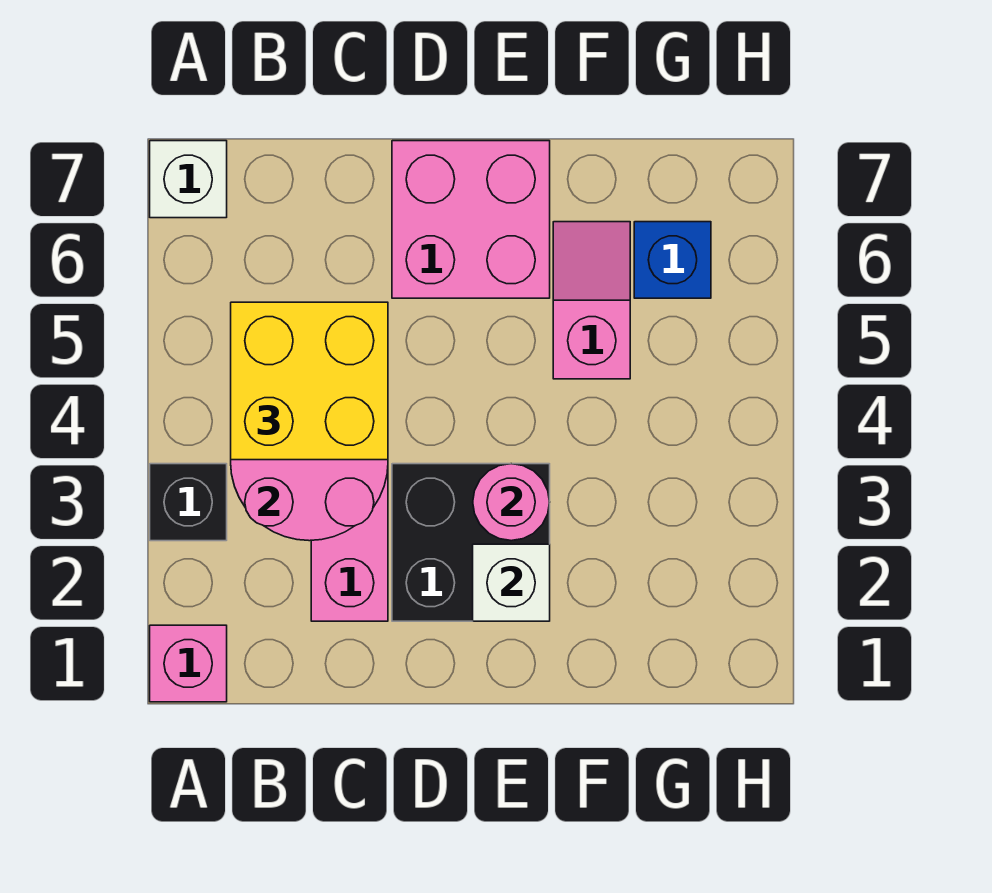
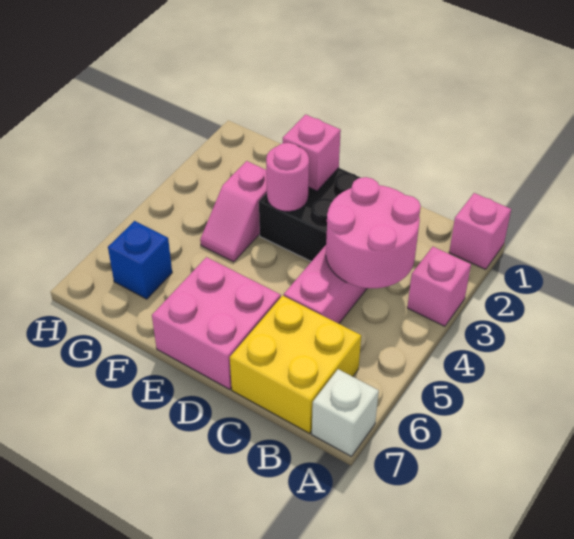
black brick A3 level 1 -> pink brick A3 level 1
yellow brick B4:C5 level 3 -> yellow brick B6:C7 level 1
white brick E2 level 2 -> pink brick E2 level 2
pink slope F5:F6 level 1 top 5 -> pink slope F3:F4 level 1 top 3

